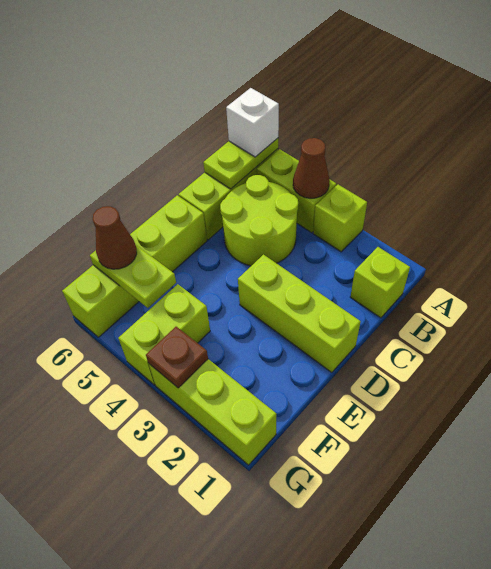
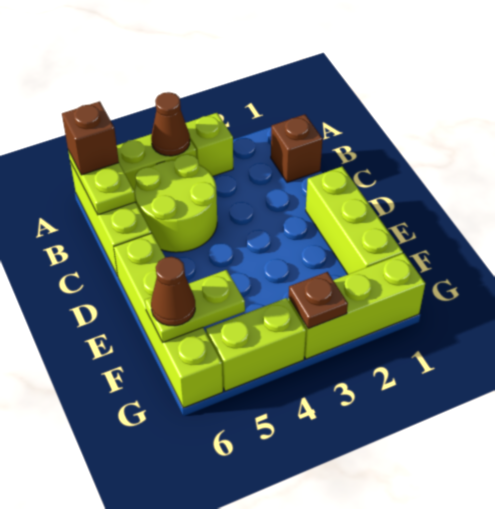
white brick A6 level 3 -> brown brick A6 level 3
lime brick B1 level 1 -> brown brick B1 level 1
lime brick D1:D3 level 1 -> lime brick D1:F1 level 1
lime brick F4:G4 level 1 -> lime brick G4:G5 level 1

